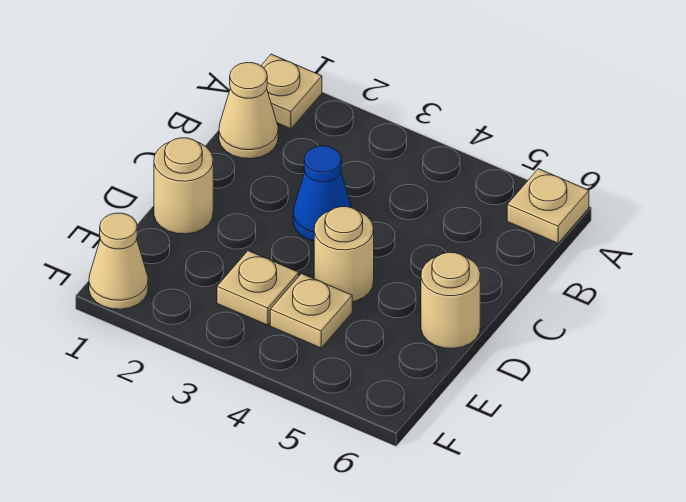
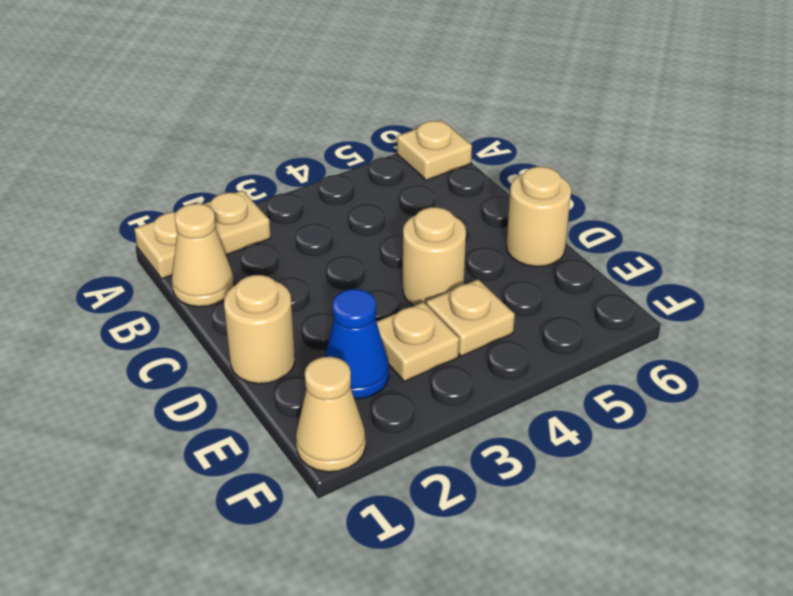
tan plate A1 level 1 -> tan plate A1:A2 level 1
blue cone C3 level 1 -> blue cone E2 level 1

